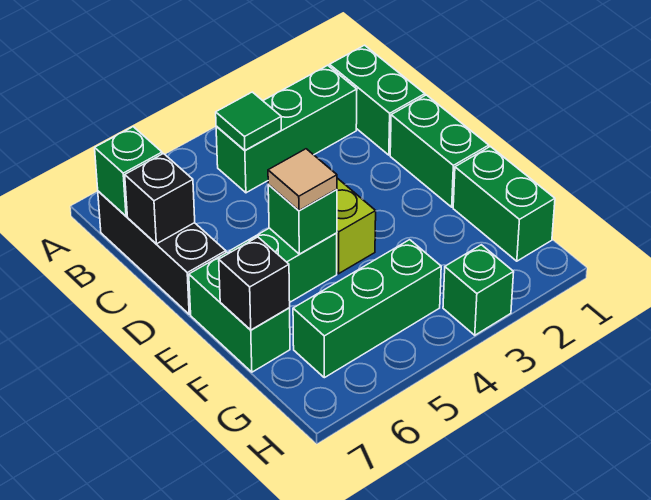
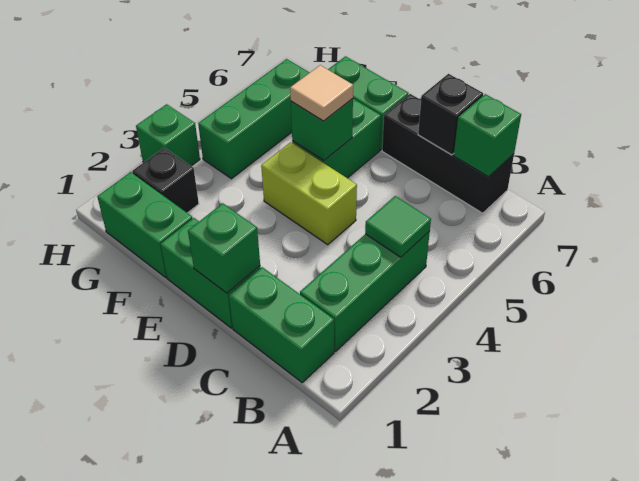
none -> green brick D1 level 2
black brick F7 level 2 -> black brick G2 level 1

